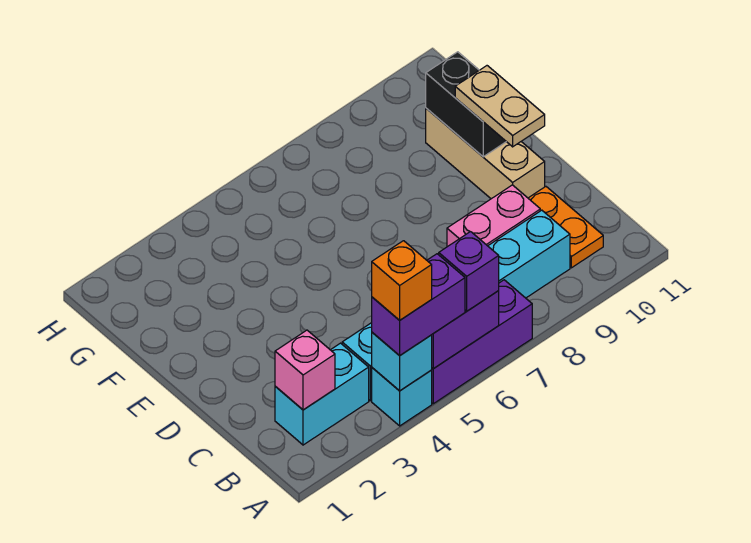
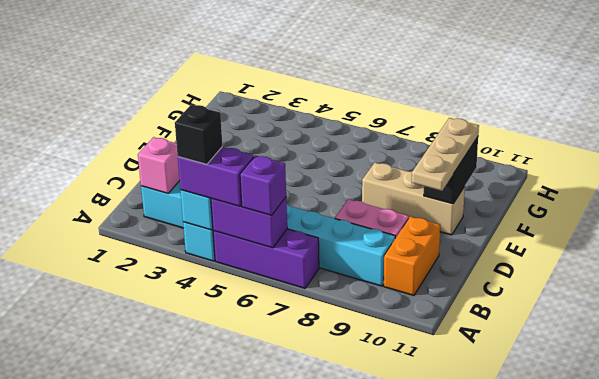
orange brick A4 level 4 -> black brick A4 level 4
orange plate B10:C10 level 1 -> orange brick B10:C10 level 1
tan brick D10:F10 level 1 -> tan brick E8:E10 level 1
tan plate D10:E10 level 3 -> tan plate D10:F10 level 3

